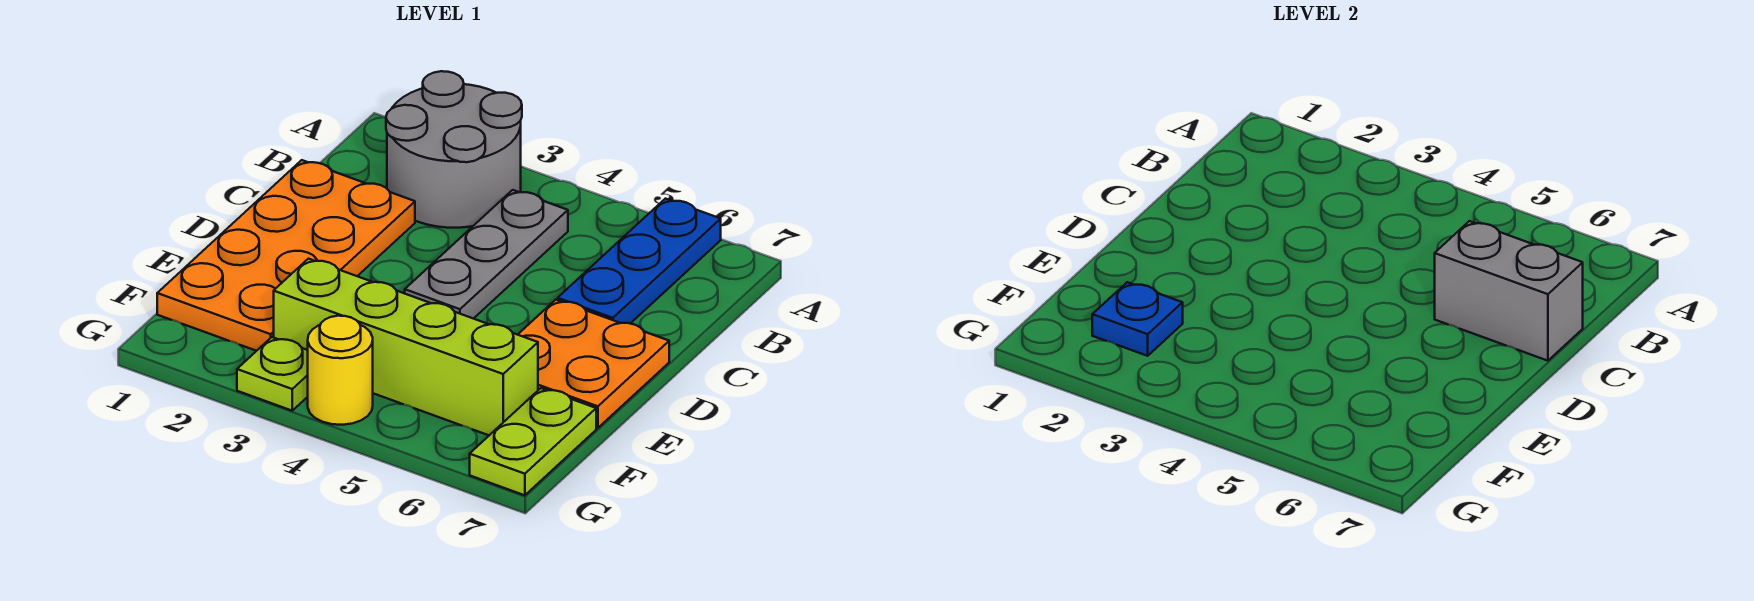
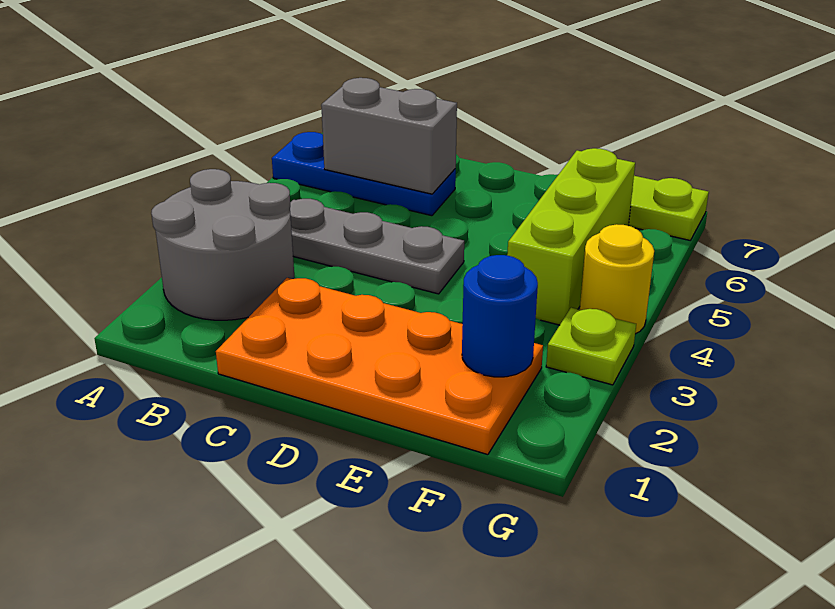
grey brick C6:C7 level 2 -> grey brick B6:C6 level 2
orange plate D6:E7 level 1 -> none
blue plate F2 level 2 -> blue round brick F2 level 2
lime brick F3:F6 level 1 -> lime brick F4:F6 level 1

